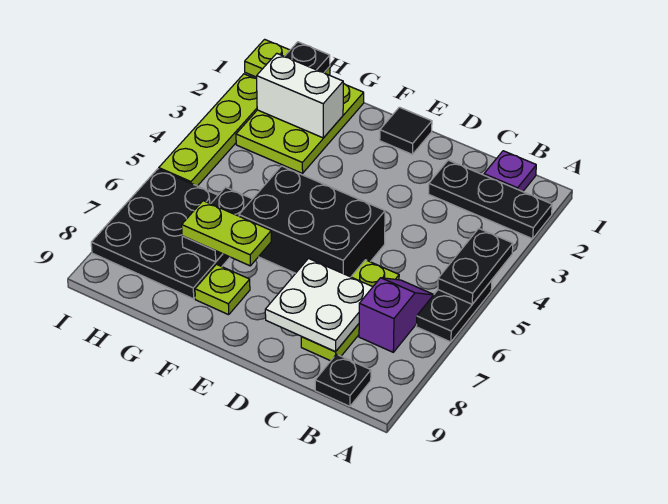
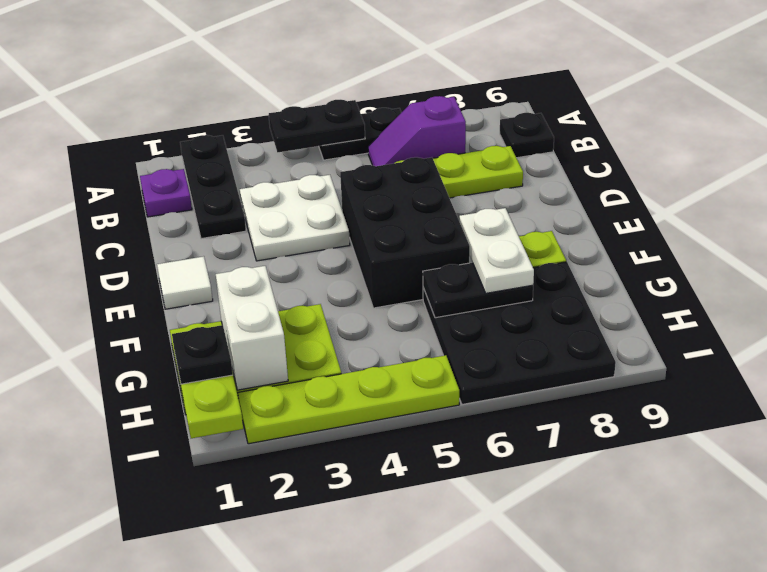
white plate C7:D8 level 2 -> white plate C3:D4 level 1
black tile E1 level 1 -> white tile E1 level 1
lime plate F7:G7 level 3 -> white plate F7:G7 level 3

